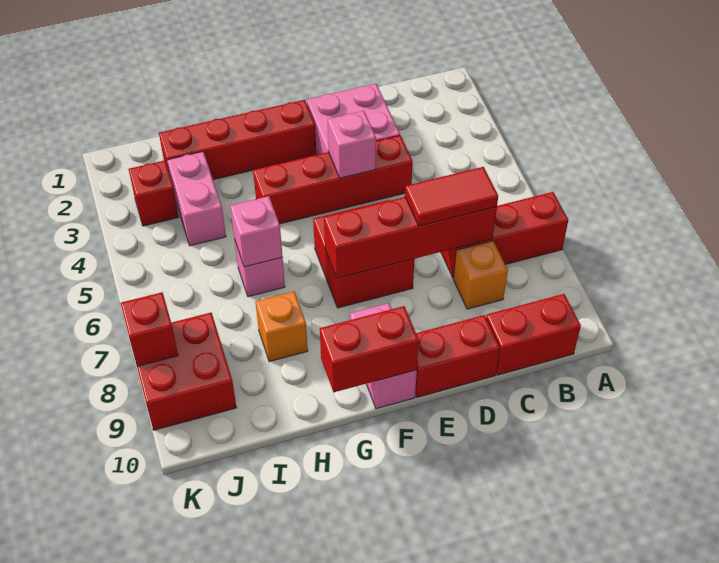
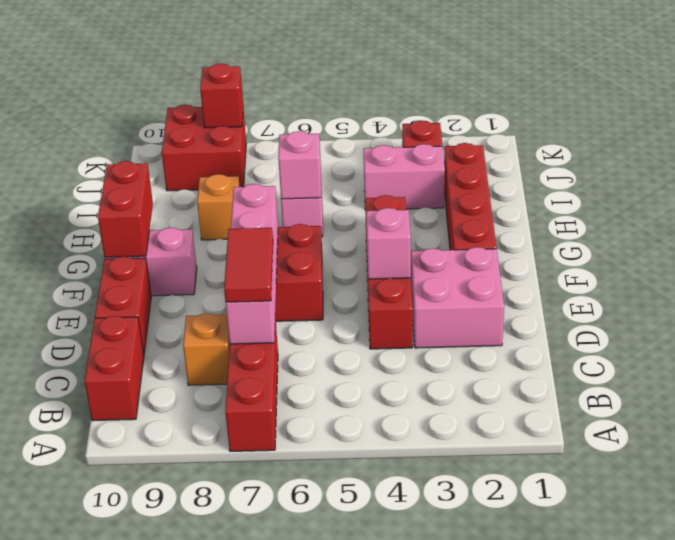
red brick C7:F7 level 2 -> pink brick C7:F7 level 2

